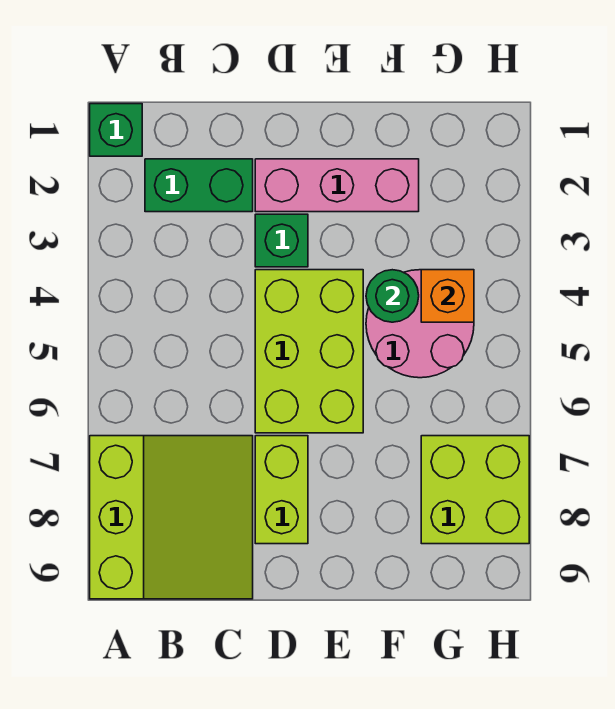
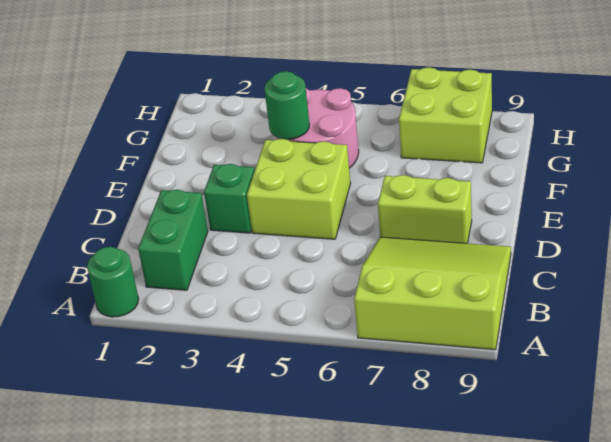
green brick A1 level 1 -> green round brick A1 level 1
pink brick D2:F2 level 1 -> none
lime brick D4:E6 level 1 -> lime brick D4:E5 level 1
orange brick G4 level 2 -> none

